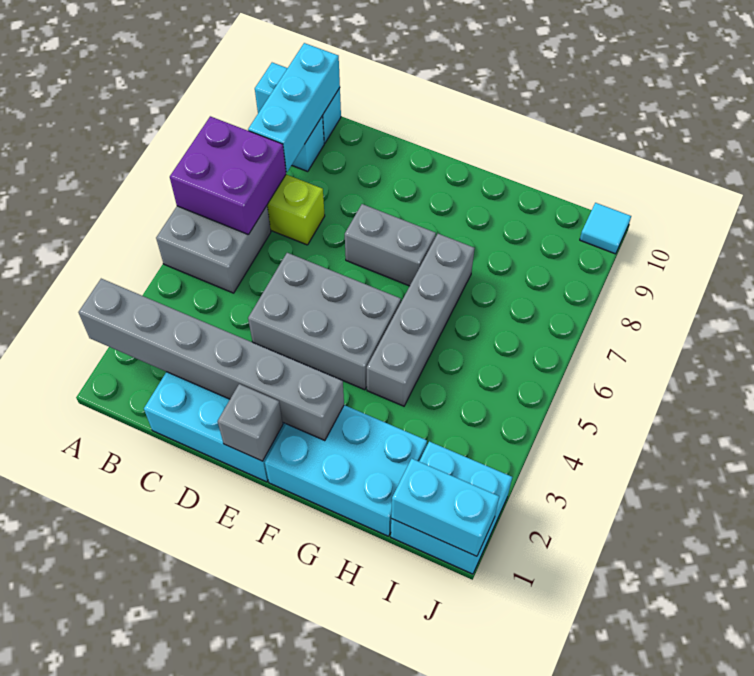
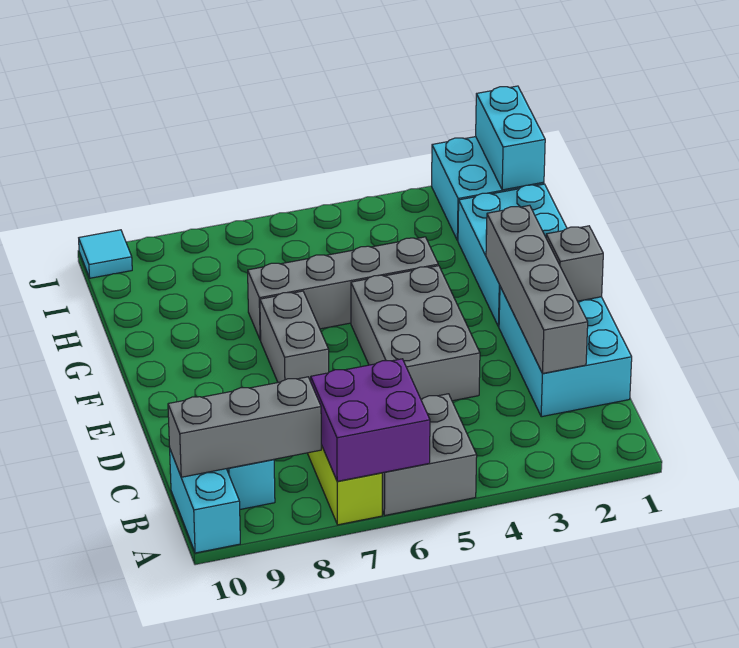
grey brick A2:F2 level 2 -> grey brick C2:F2 level 2
cyan brick B8:B10 level 2 -> grey brick B8:B10 level 2

